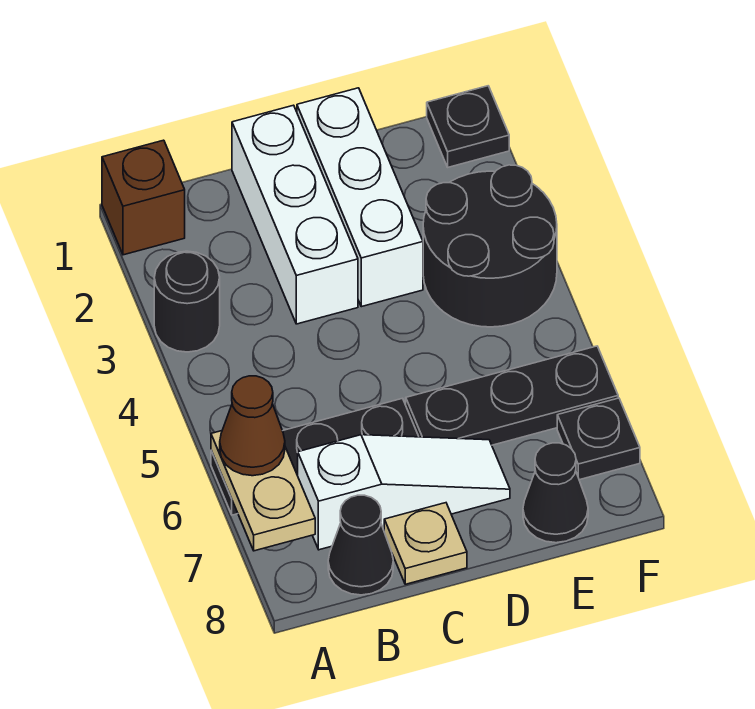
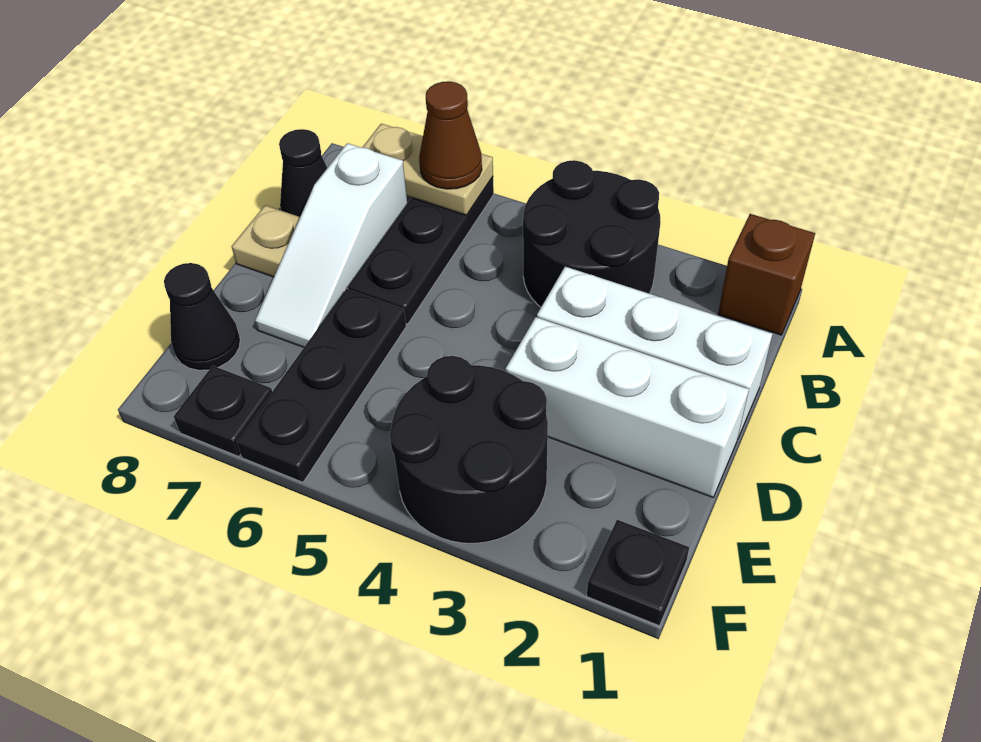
black round brick A3 level 1 -> black round brick A3:B4 level 1

